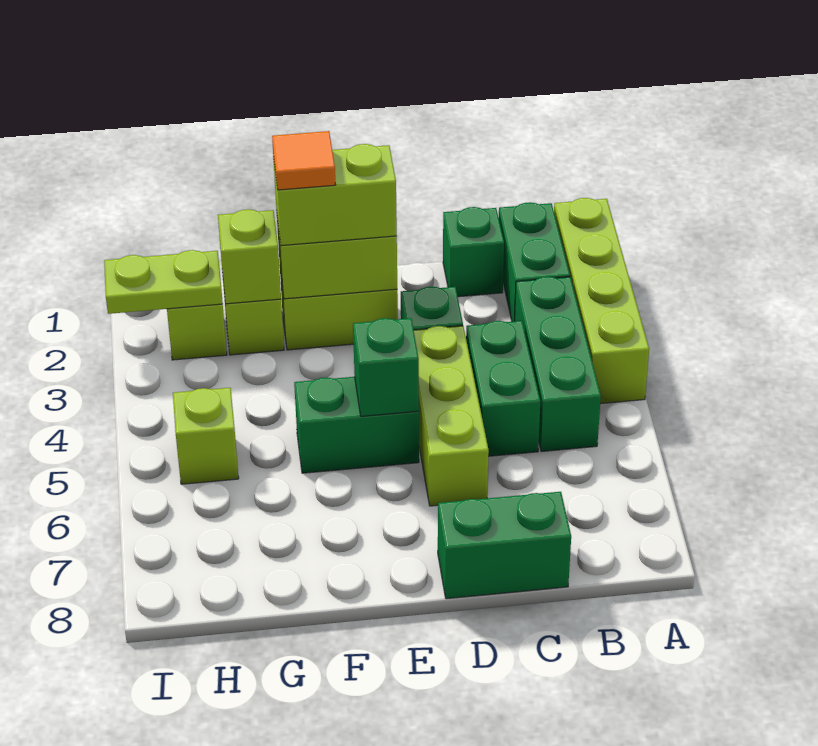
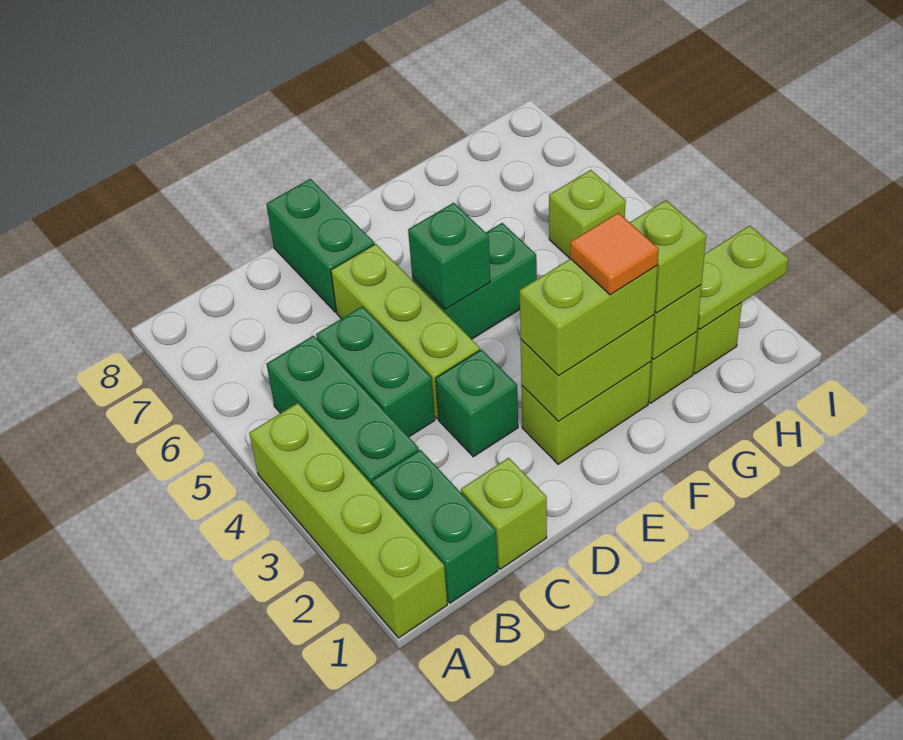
green brick C1 level 1 -> lime brick C1 level 1
green brick C8:D8 level 1 -> green brick D7:D8 level 1
none -> lime brick G2 level 3

